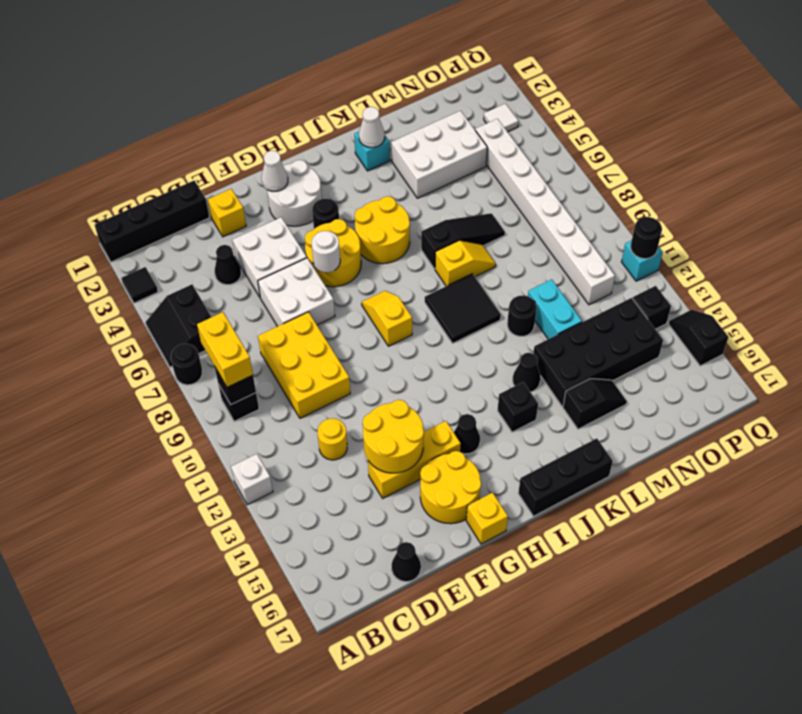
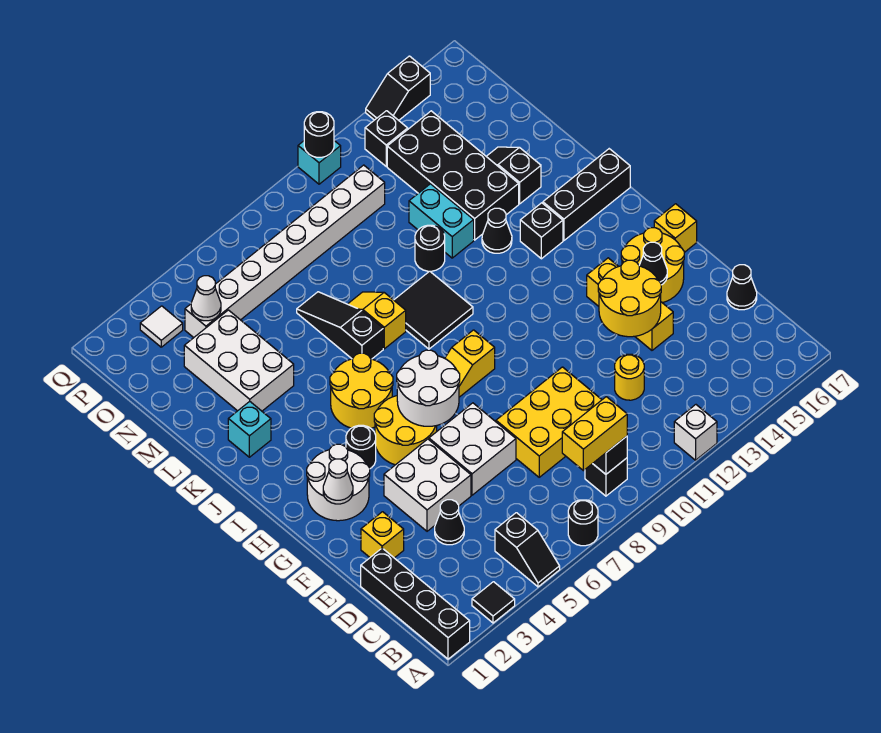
black slope A5:B6 level 1 top B -> black slope A5:B5 level 1 top B
white round brick G6 level 2 -> white round brick G6:H7 level 2
black cone H14 level 1 -> black cone F15 level 2
black brick I17:K17 level 1 -> black brick J15:J17 level 1
white cone K2 level 2 -> white cone O4 level 2
cyan brick M11:M12 level 1 -> cyan brick L12:M12 level 1

